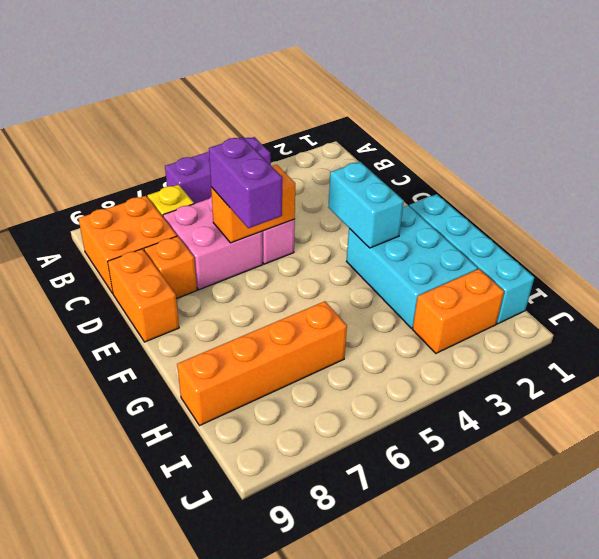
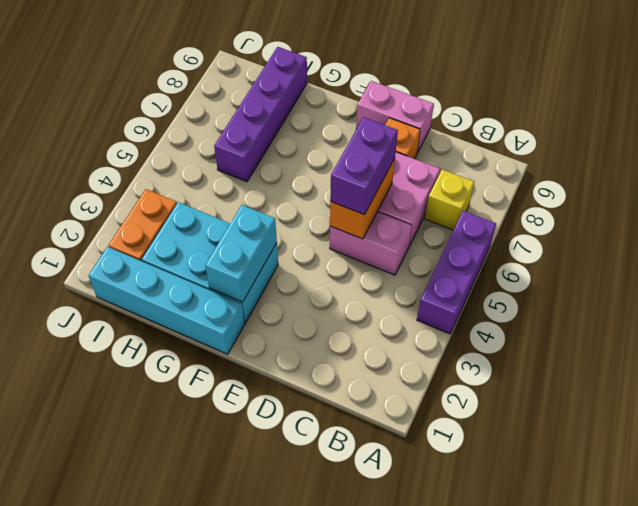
orange brick B8:C9 level 1 -> none
purple brick D6:E6 level 3 -> purple brick D5:D6 level 3
orange brick D9:E9 level 1 -> pink brick D9:E9 level 1
cyan brick E3:F3 level 2 -> cyan brick F2:F3 level 2
orange brick H6:H9 level 1 -> purple brick H6:H9 level 1

